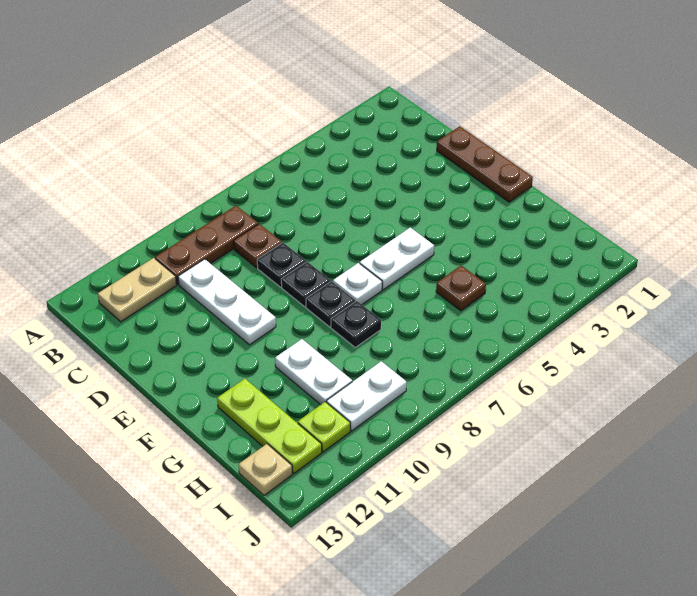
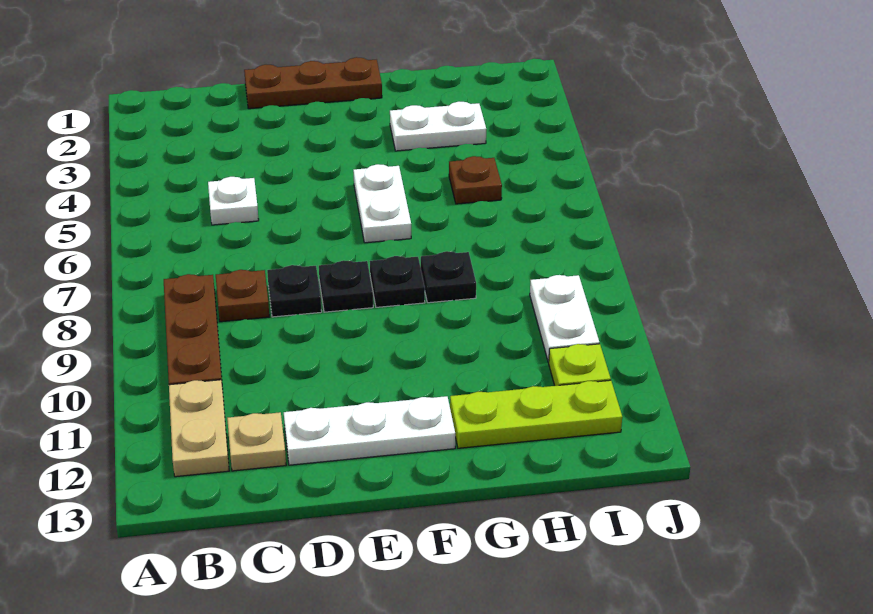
white plate C10:E10 level 1 -> white plate D12:F12 level 1
white plate F7 level 1 -> white plate C5 level 1
white plate G10:H10 level 1 -> white plate G3:H3 level 1
tan plate I13 level 1 -> tan plate C12 level 1

